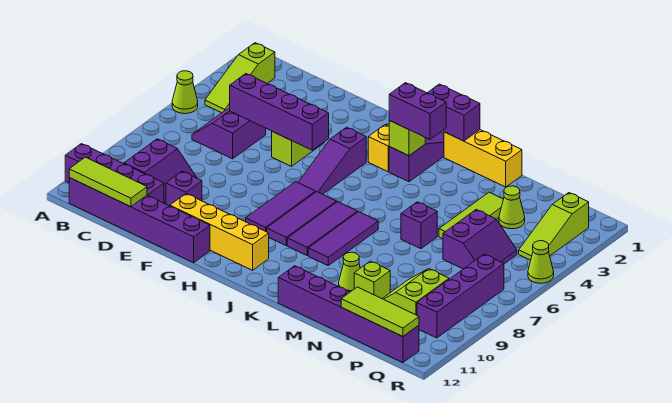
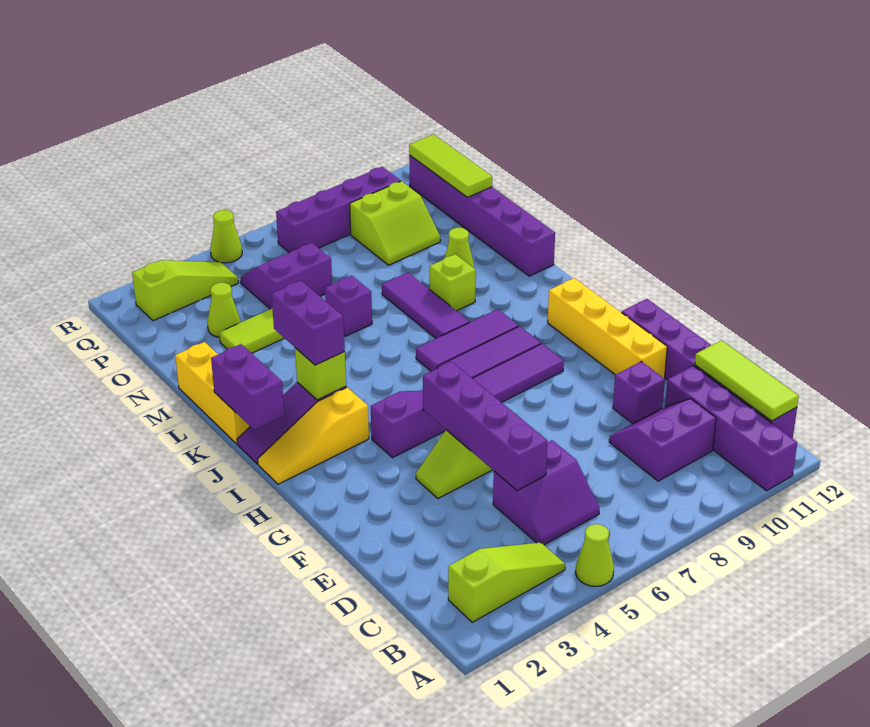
purple tile K7:K9 level 1 -> purple tile K8:M8 level 1
lime brick N10 level 1 -> lime brick L9 level 1

